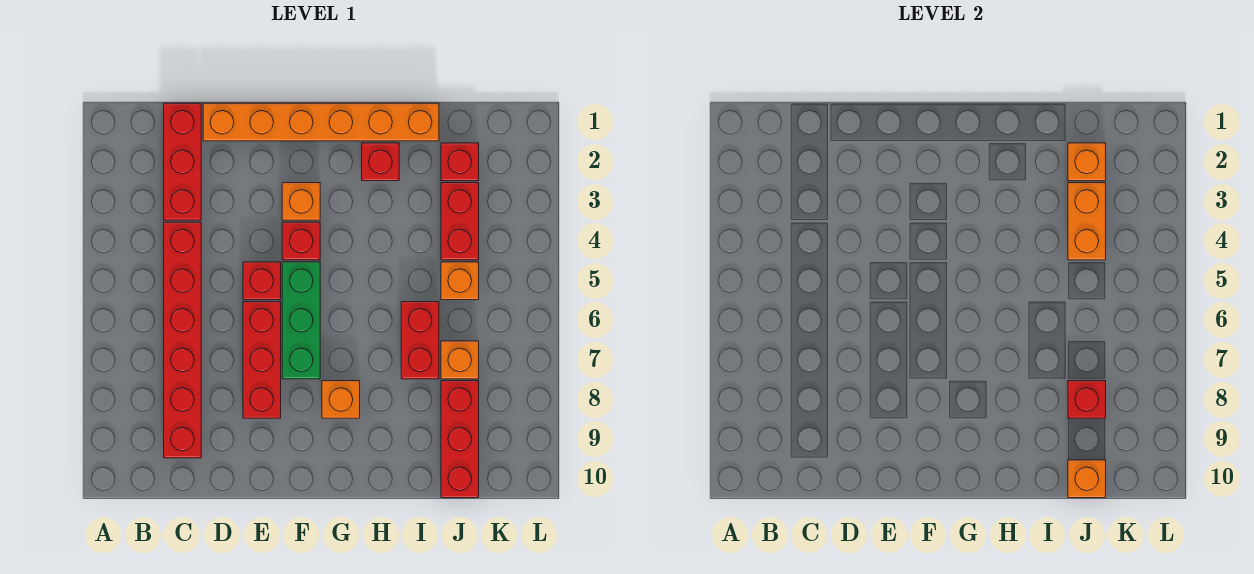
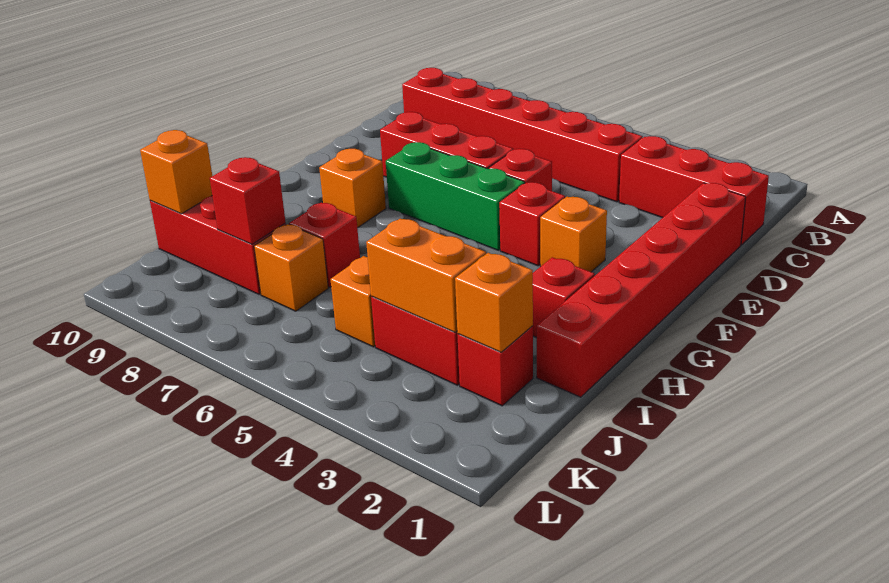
orange brick D1:I1 level 1 -> red brick D1:I1 level 1
red brick I6:I7 level 1 -> red brick I7 level 1

